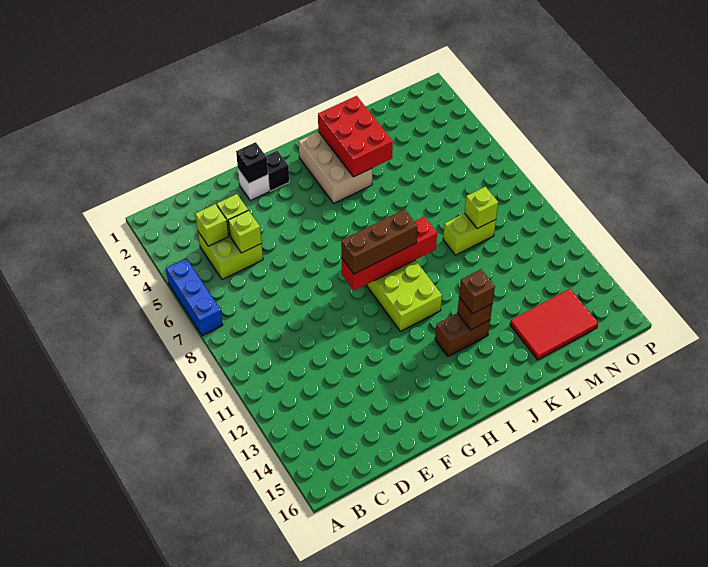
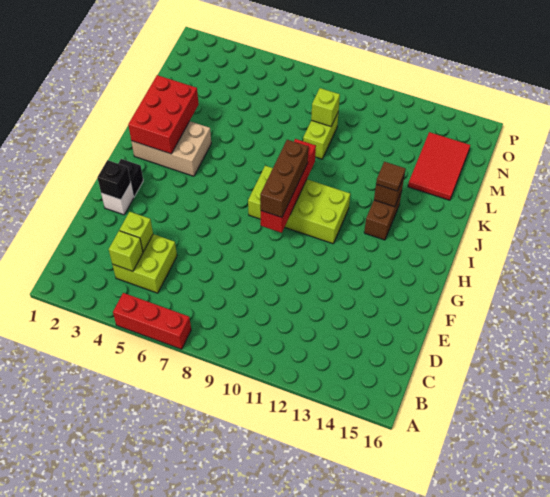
blue brick A5:A7 level 1 -> red brick A5:A7 level 1
lime brick D5 level 2 -> none
red brick J2:K4 level 2 -> red brick I2:K3 level 2
brown brick J13 level 3 -> brown tile J13 level 3

